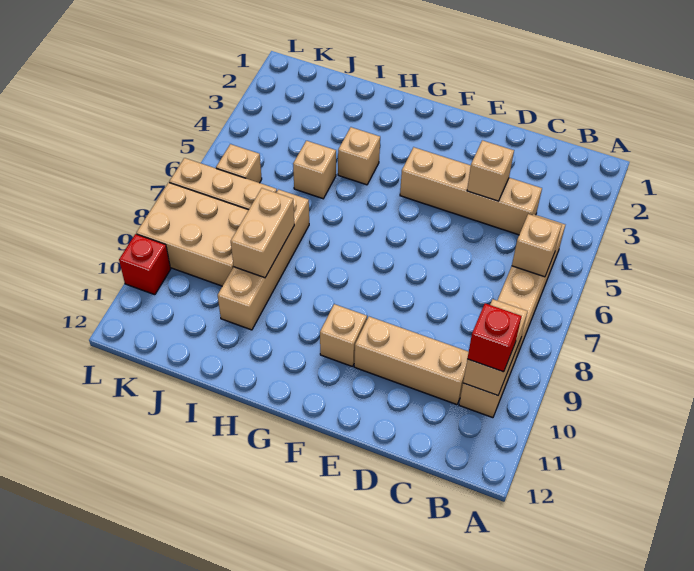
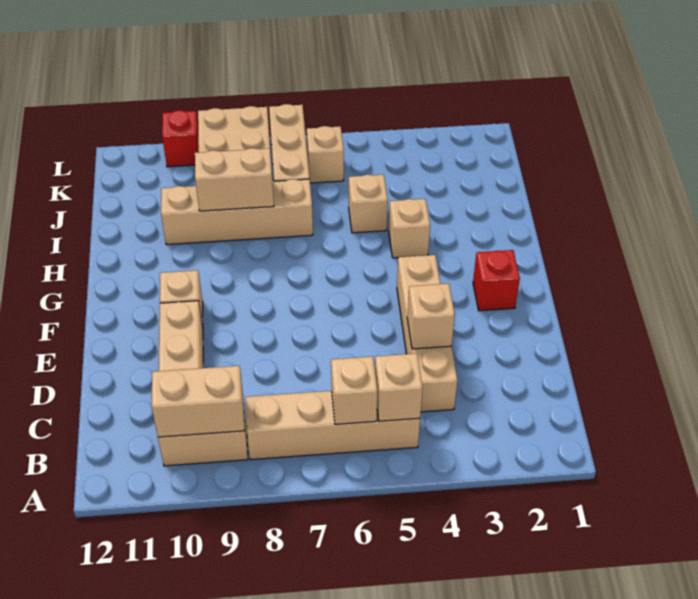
none -> tan brick B5 level 2
red brick B10 level 3 -> red brick F2 level 1

